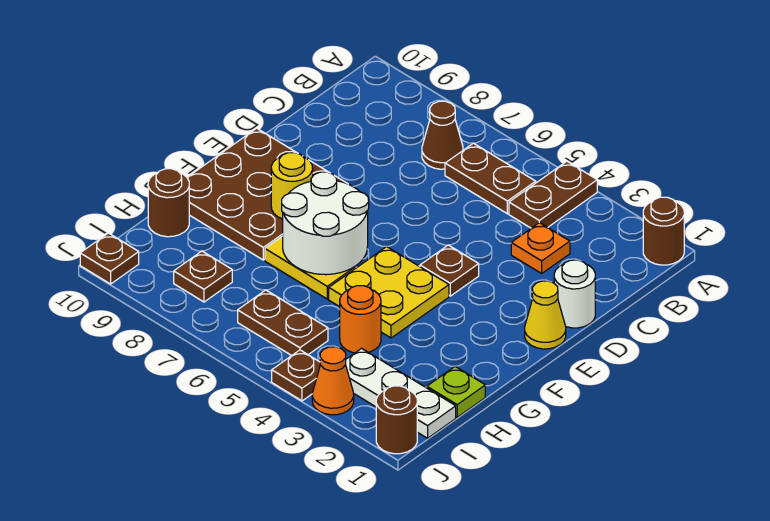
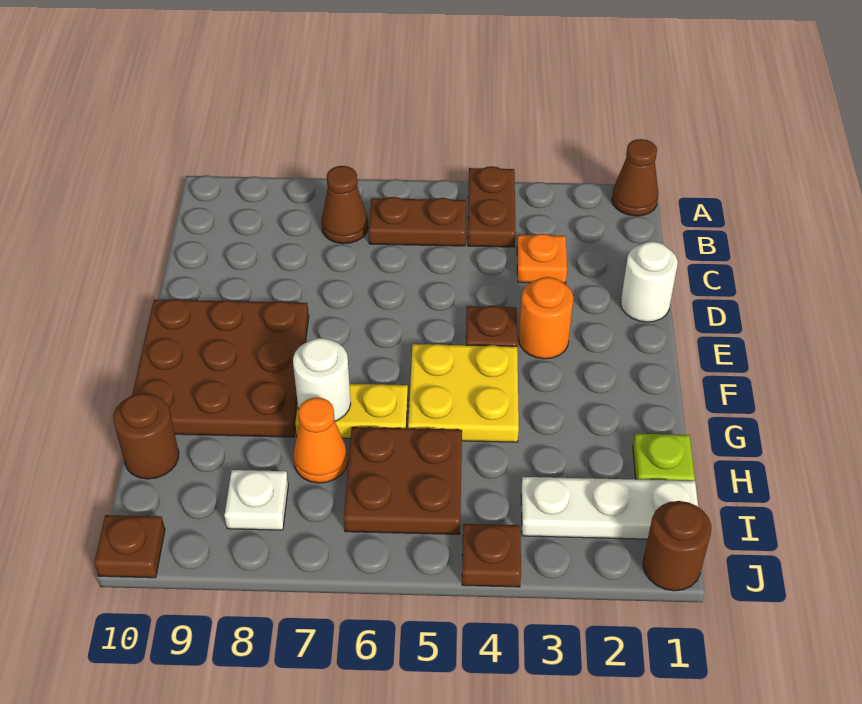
brown round brick A1 level 1 -> brown cone A1 level 1
yellow cone E1 level 1 -> none
white round brick F6:G7 level 2 -> white round brick G7 level 2
yellow round brick F8 level 2 -> none
orange round brick H4 level 1 -> orange round brick E3 level 1
brown plate I5:I6 level 1 -> brown plate H5:I6 level 1
brown plate I8 level 1 -> white plate I8 level 1
orange cone J3 level 1 -> orange cone H7 level 1

